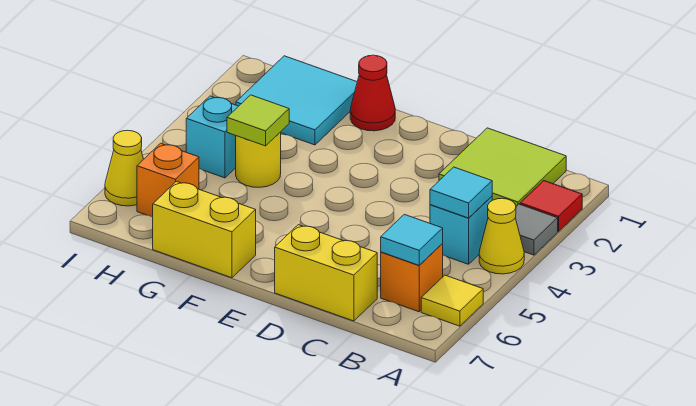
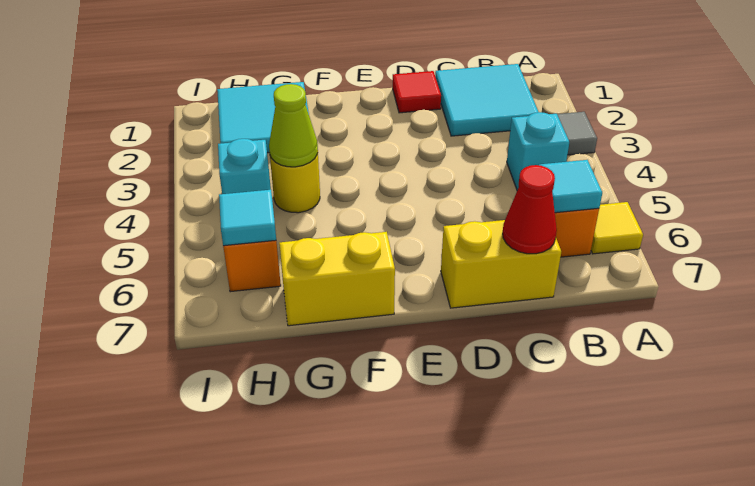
red tile A2 level 1 -> red tile D1 level 1
yellow cone A4 level 1 -> none
lime tile B1:C2 level 1 -> cyan tile B1:C2 level 1
cyan tile B4 level 2 -> cyan tile H6 level 2
red cone F1 level 1 -> red cone C7 level 2
lime tile G4 level 2 -> lime cone G4 level 2
yellow cone I6 level 1 -> none

